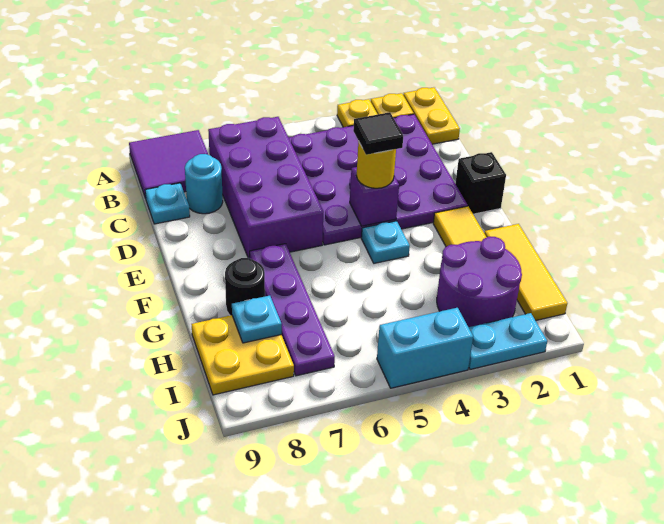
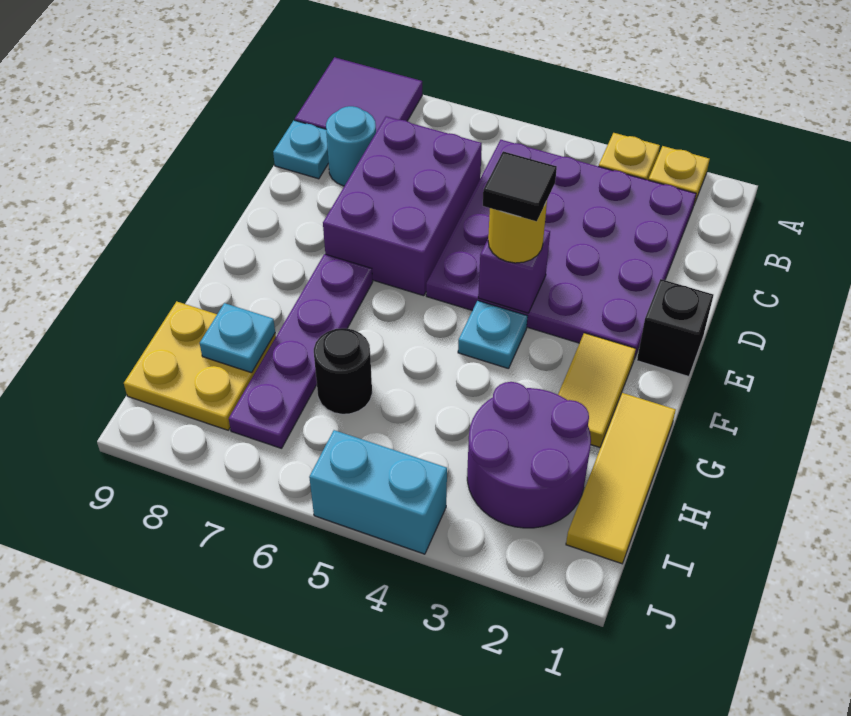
yellow plate A1:B1 level 1 -> none
purple brick B6:E7 level 1 -> purple brick C6:E7 level 1
black round brick G8 level 1 -> black round brick H6 level 1
cyan plate J2:J3 level 1 -> none

